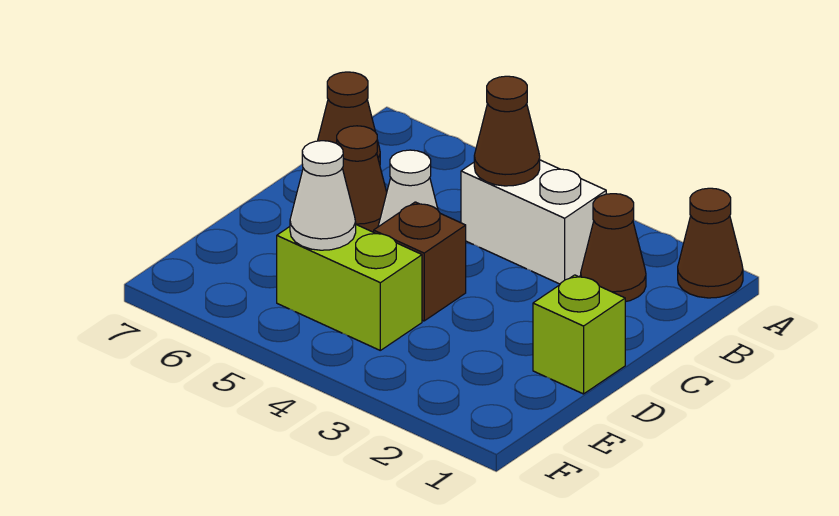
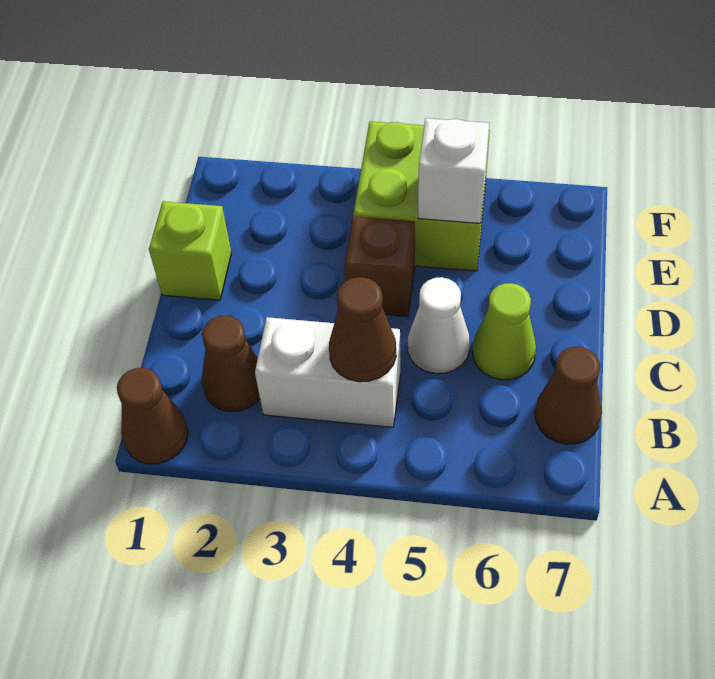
brown cone C6 level 1 -> lime cone C6 level 1
lime brick E4:E5 level 1 -> lime brick E4:F5 level 1
white cone E5 level 2 -> white brick E5 level 2

